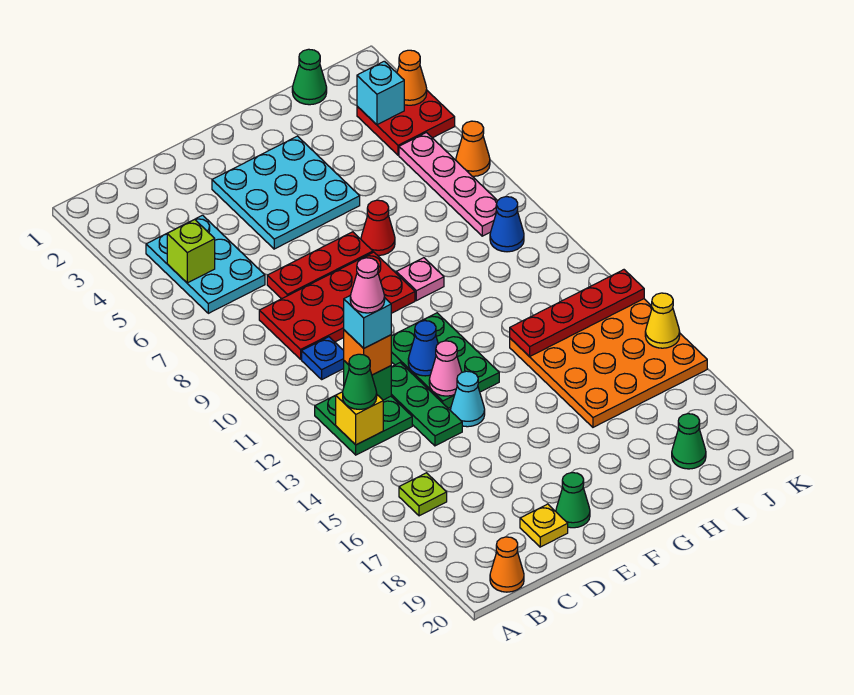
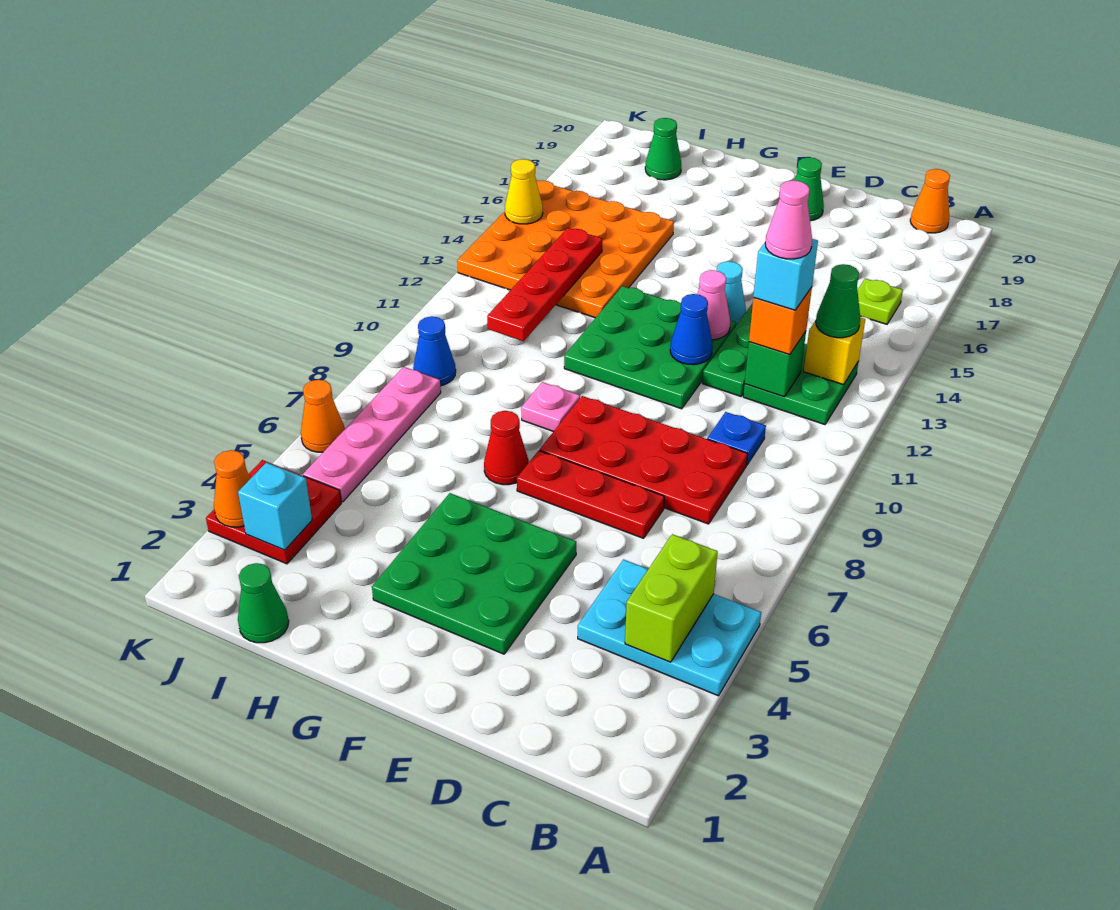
cyan plate B4:C6 level 1 -> cyan plate A4:C5 level 1
lime brick B5 level 2 -> lime brick B4:B5 level 2
yellow plate D19 level 1 -> none
cyan plate E3:G5 level 1 -> green plate E3:G5 level 1
green plate E11:F13 level 1 -> green plate E11:G13 level 1
red plate H13:K13 level 2 -> red plate I11:I14 level 2

